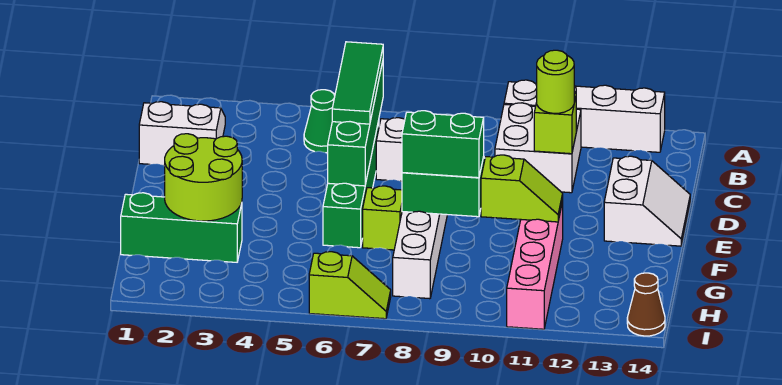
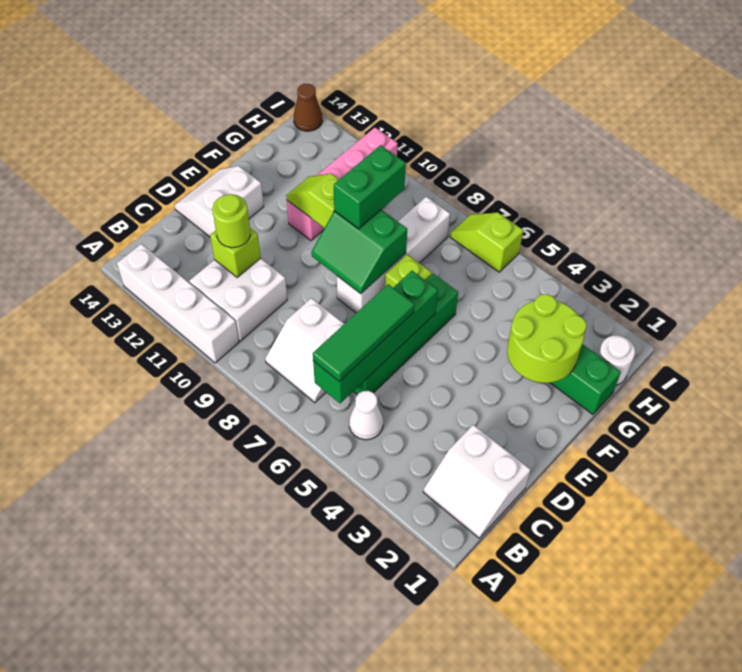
green cone B5 level 1 -> white cone B5 level 1
green brick F8:F9 level 3 -> green brick F9:G9 level 3
none -> white round brick H1 level 1

